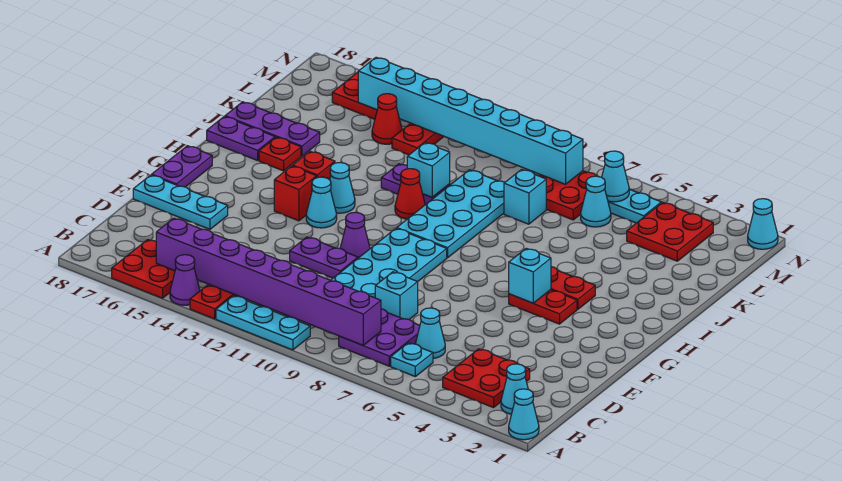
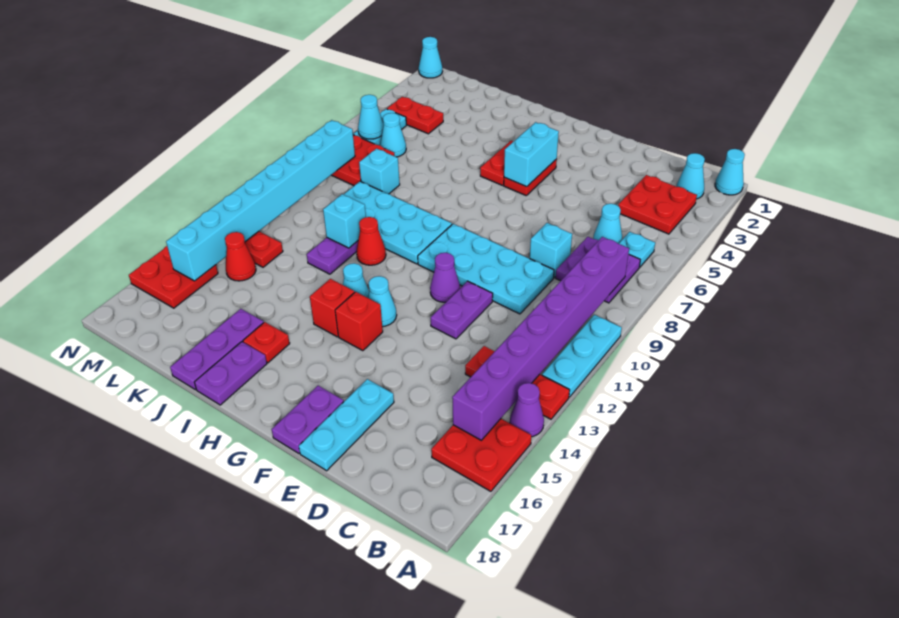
purple plate F18:G18 level 1 -> purple plate F17:F18 level 1
cyan brick G5 level 2 -> cyan brick G4:G5 level 2
red plate L3:M4 level 1 -> red plate L4:M4 level 1

